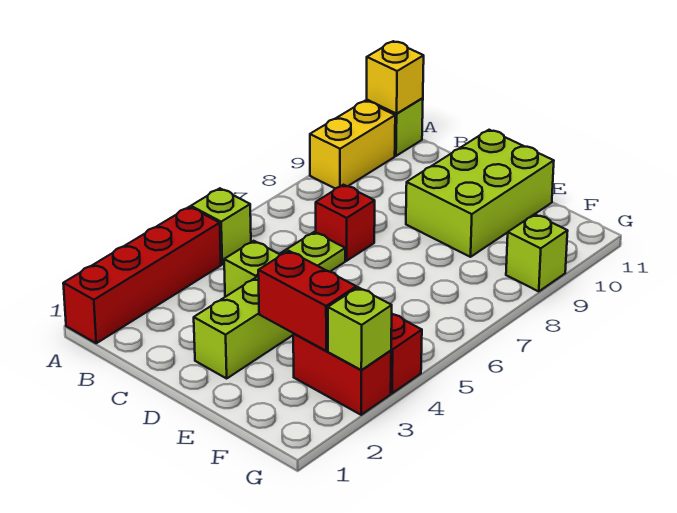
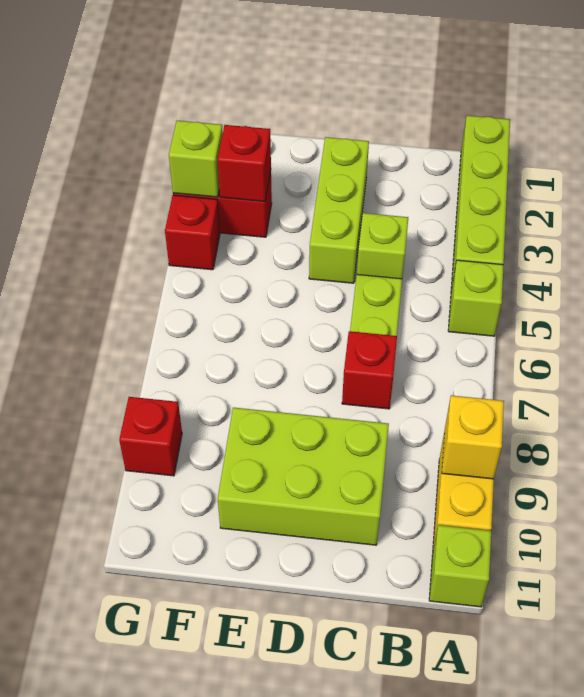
red brick A1:A4 level 1 -> lime brick A1:A4 level 1
yellow brick A11 level 2 -> yellow brick A9 level 2
lime brick D9:E11 level 1 -> lime brick C9:E10 level 1
red brick E3:F3 level 2 -> red brick F3 level 2
lime brick G9 level 1 -> red brick G9 level 1

